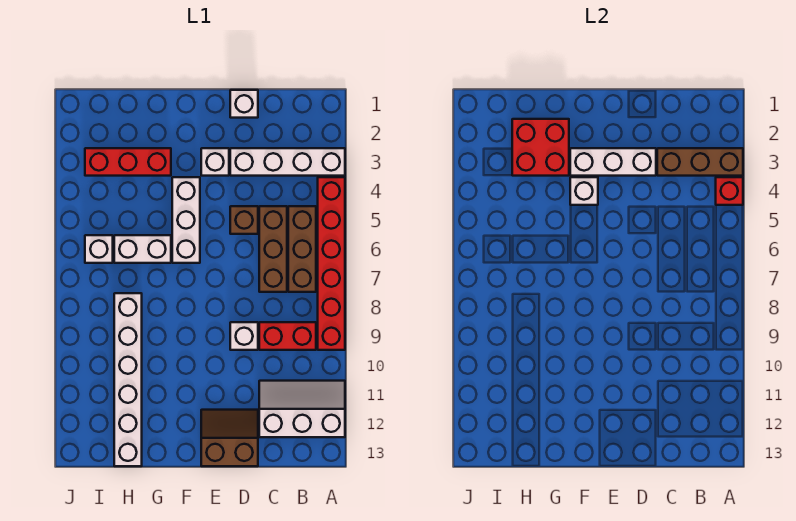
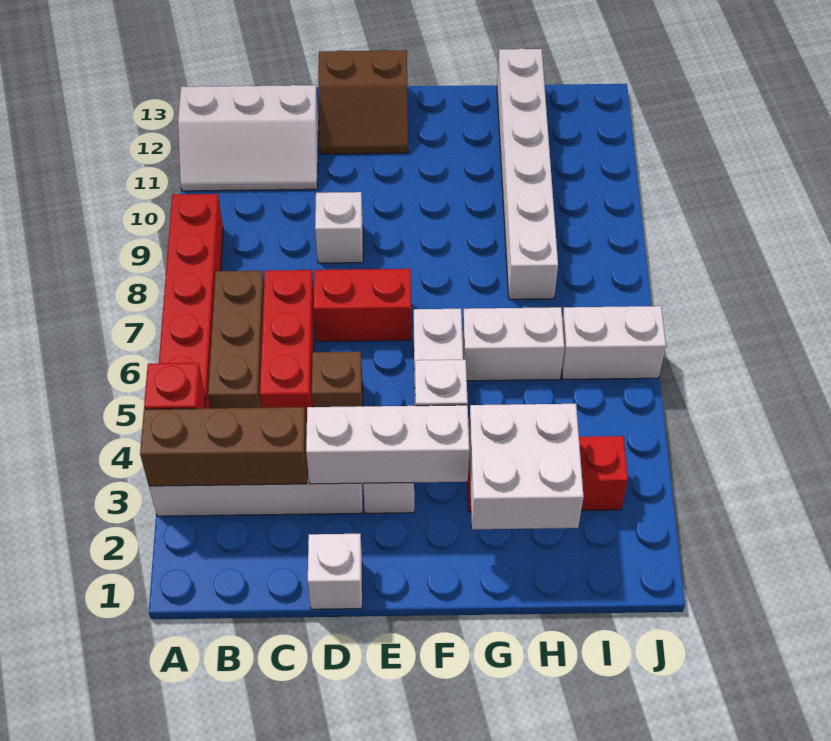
red brick B9:C9 level 1 -> red brick D7:E7 level 1
brown brick C5:C7 level 1 -> red brick C5:C7 level 1
red brick G2:H3 level 2 -> white brick G2:H3 level 2
white brick I6 level 1 -> white brick I6:J6 level 1

